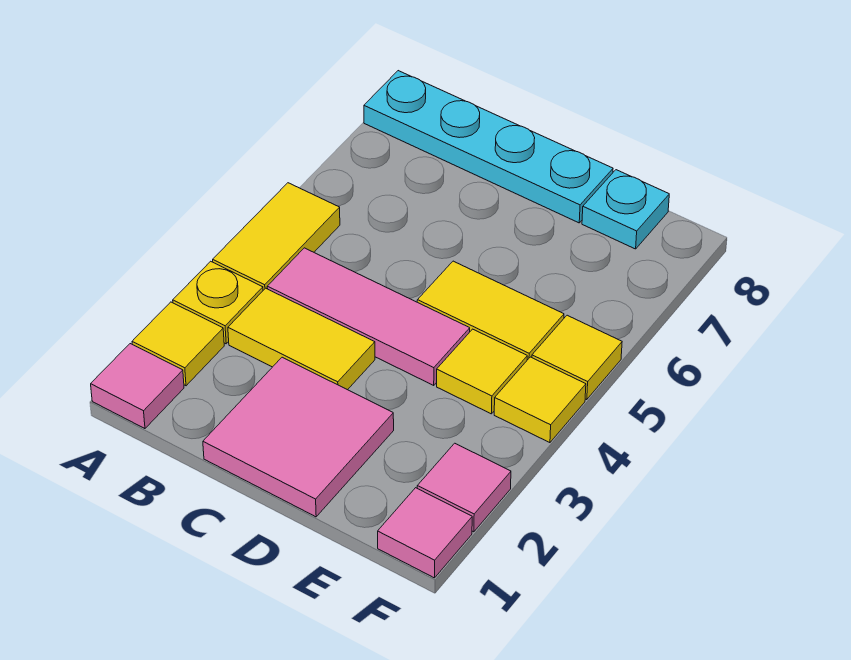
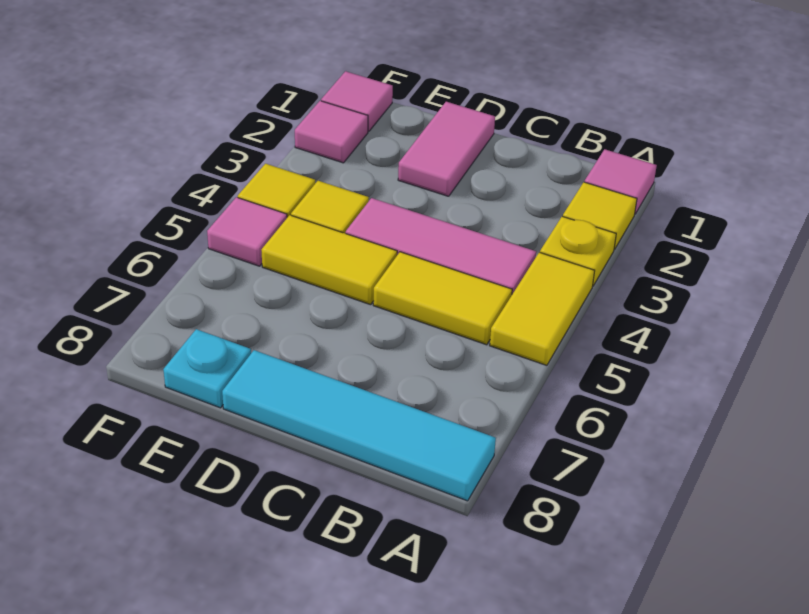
cyan plate A8:D8 level 1 -> cyan tile A8:D8 level 1
yellow tile B3:C3 level 1 -> yellow tile B5:C5 level 1
pink tile C1:D2 level 1 -> pink tile D1:D2 level 1
yellow tile F5 level 1 -> pink tile F5 level 1

